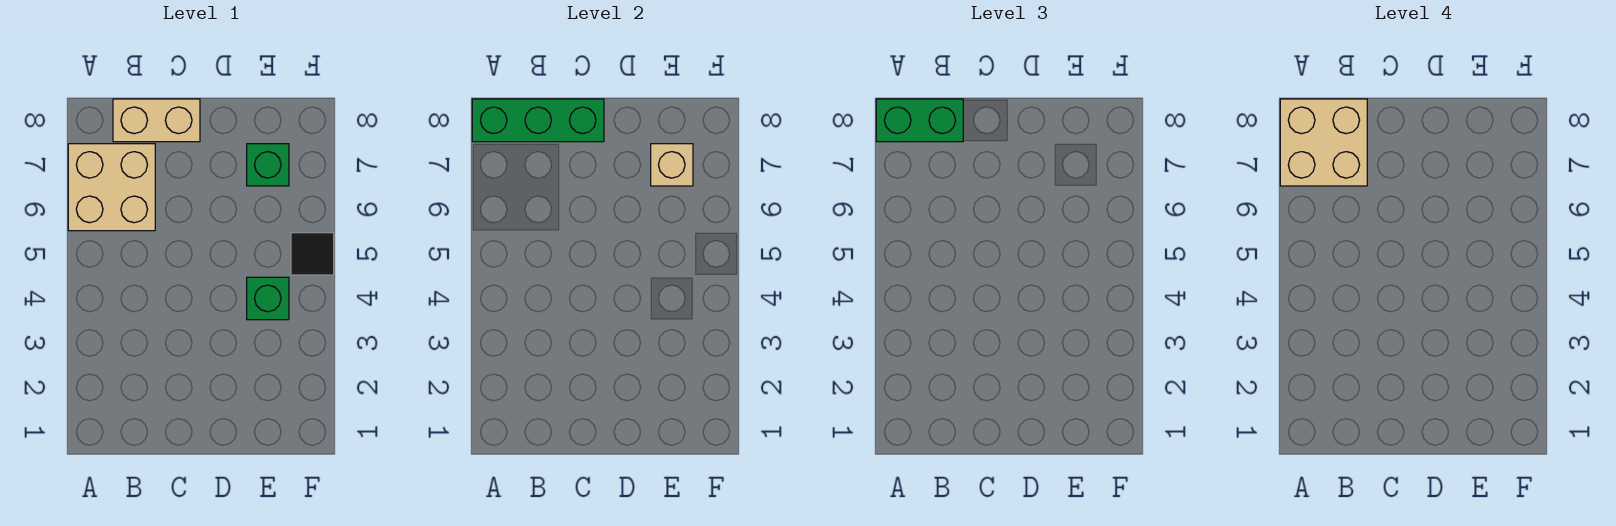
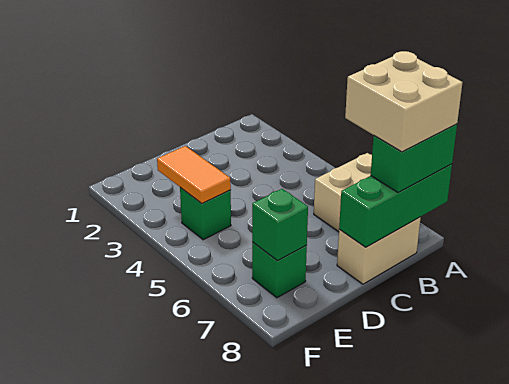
none -> orange tile E3:E4 level 2
tan brick E7 level 2 -> green brick E7 level 2
black tile F5 level 1 -> none

